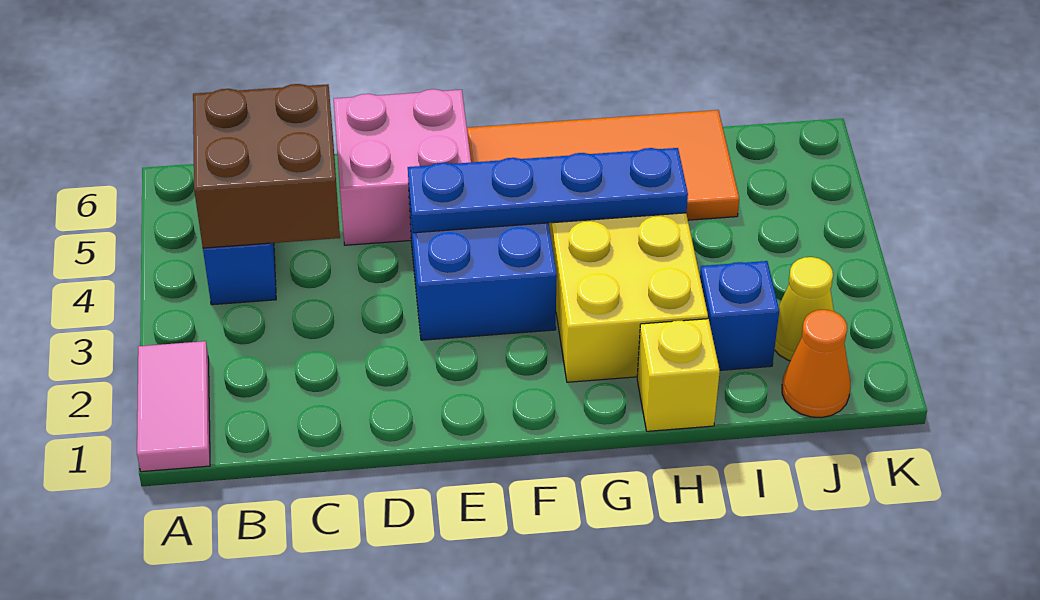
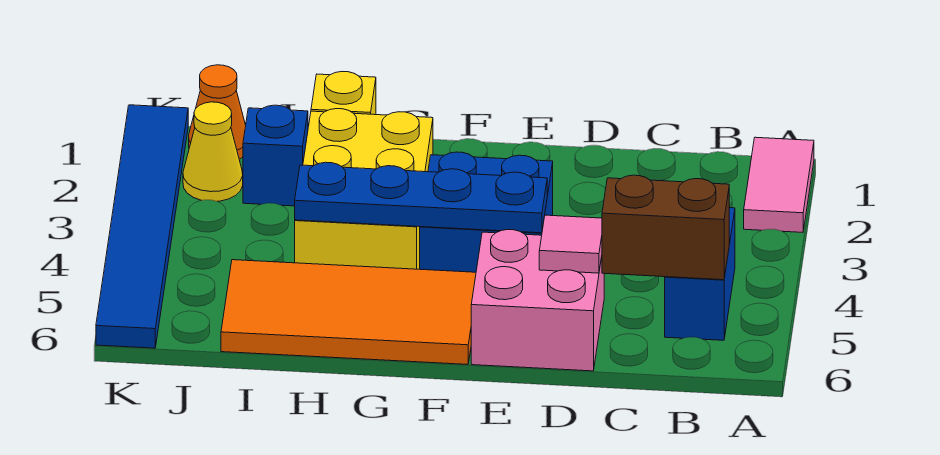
brown brick B4:C5 level 2 -> brown brick B5:C5 level 2
none -> pink tile D5 level 2
none -> blue tile K1:K6 level 1

